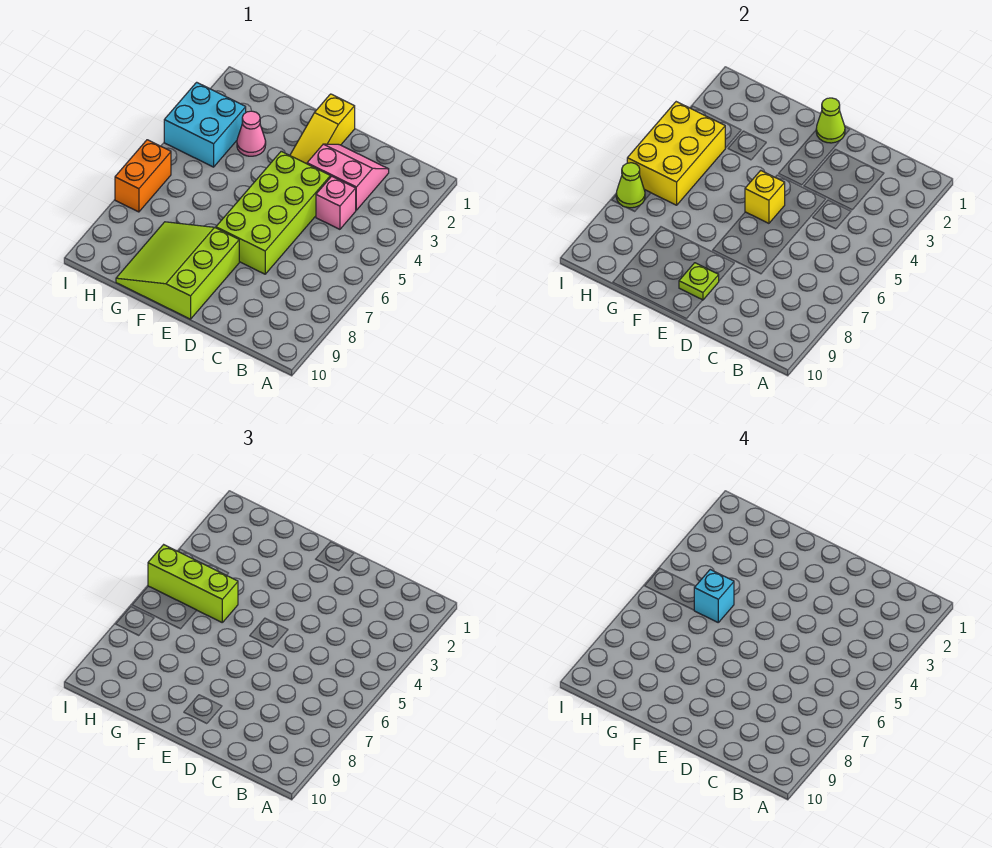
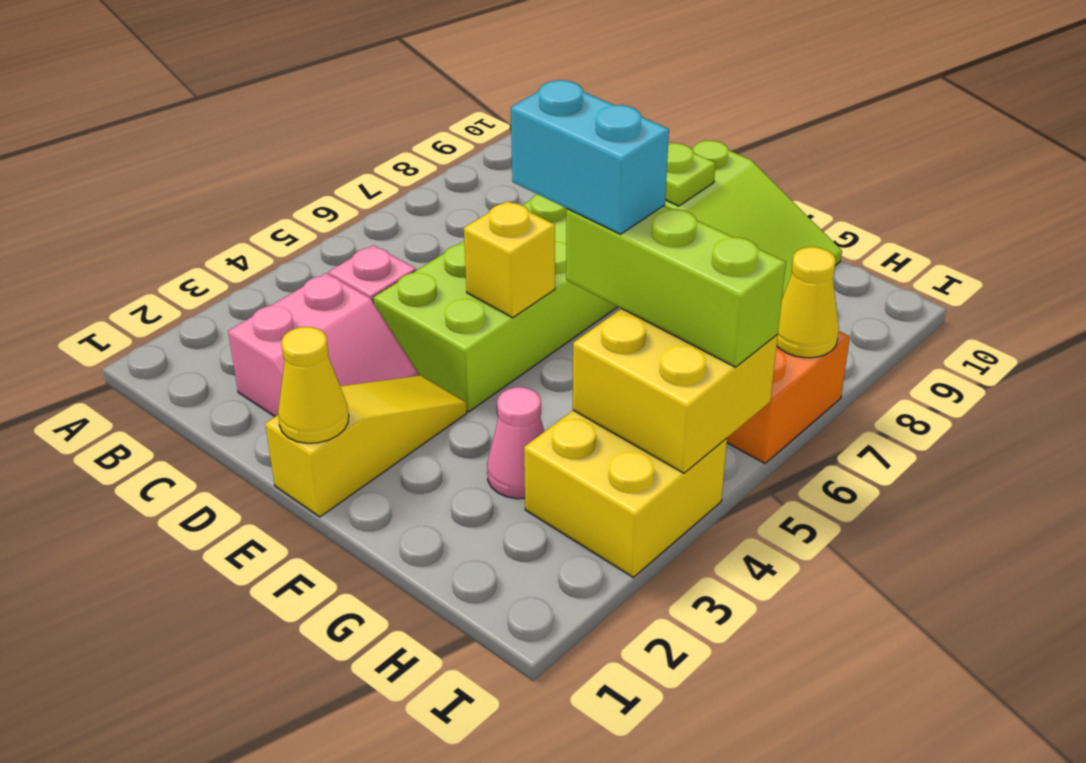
pink slope C2:D3 level 1 top 3 -> pink slope C2:D3 level 1 top C
lime cone E1 level 2 -> yellow cone E1 level 2
cyan brick G5 level 4 -> cyan brick F5:G5 level 4
cyan brick H3:I4 level 1 -> yellow brick H3:I4 level 1
yellow brick H4:I6 level 2 -> yellow brick H4:I5 level 2
lime cone I7 level 2 -> yellow cone I7 level 2

